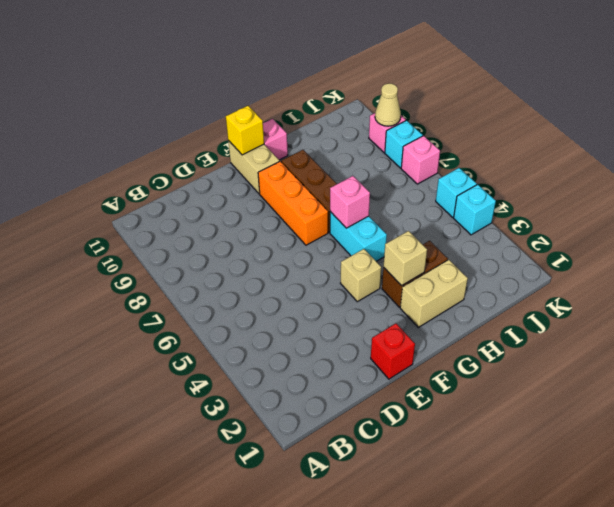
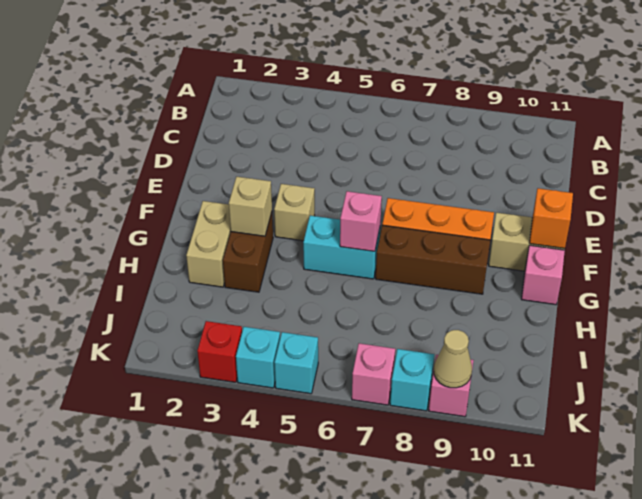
red brick E1 level 1 -> red brick K3 level 1
yellow brick F11 level 2 -> orange brick F11 level 2

